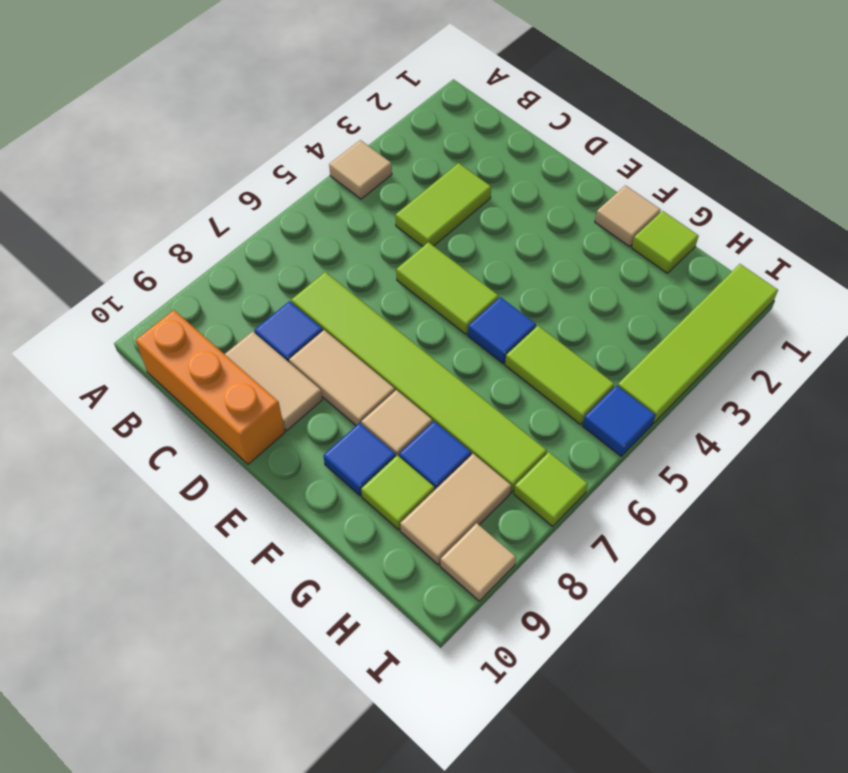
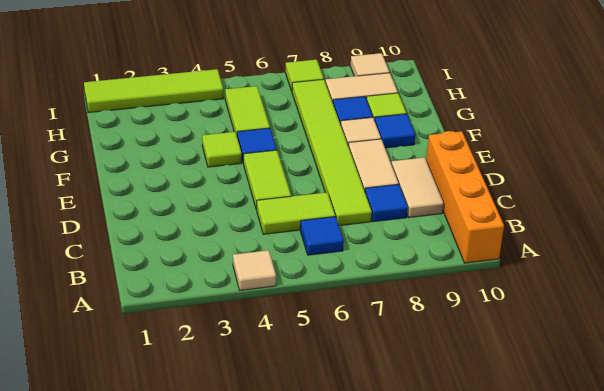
orange brick B10:D10 level 1 -> orange brick A10:D10 level 1
lime tile C3:C4 level 1 -> lime tile C5:C6 level 1
tan tile F1 level 1 -> none
lime tile G1 level 1 -> lime tile F4 level 1
blue tile I5 level 1 -> blue tile B6 level 1

